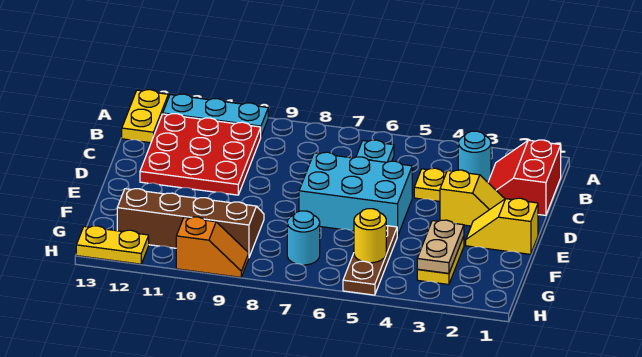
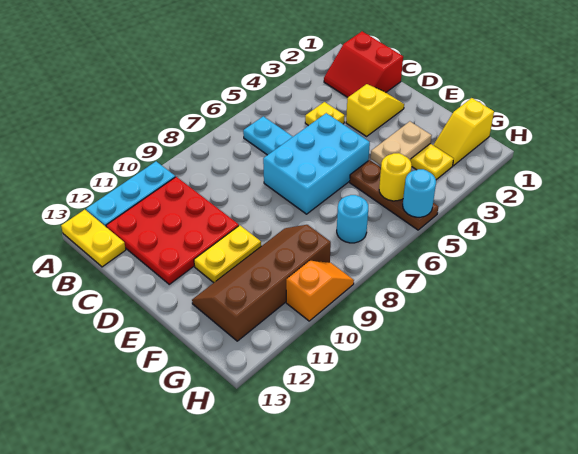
cyan round brick B3 level 1 -> cyan round brick H5 level 2
yellow slope E1:E2 level 1 top 1 -> yellow slope G1:G2 level 1 top 1
tan plate F3:G3 level 2 -> tan plate F3:F4 level 2
yellow plate H12:H13 level 1 -> yellow plate E10:E11 level 1

